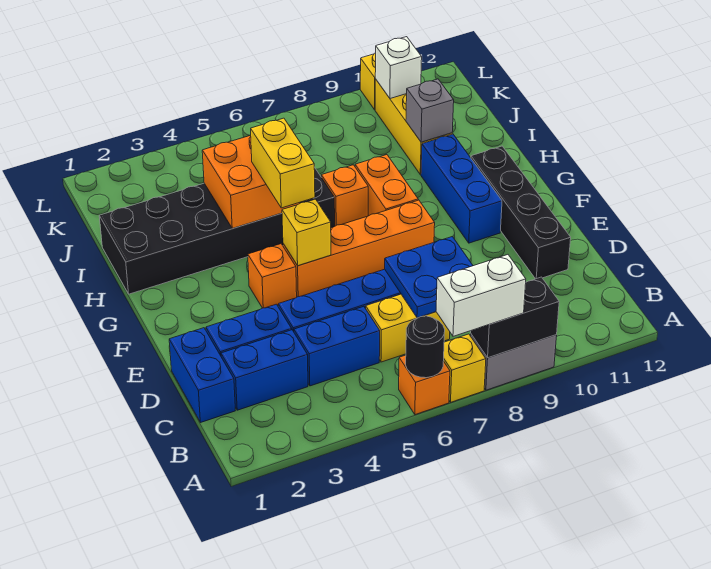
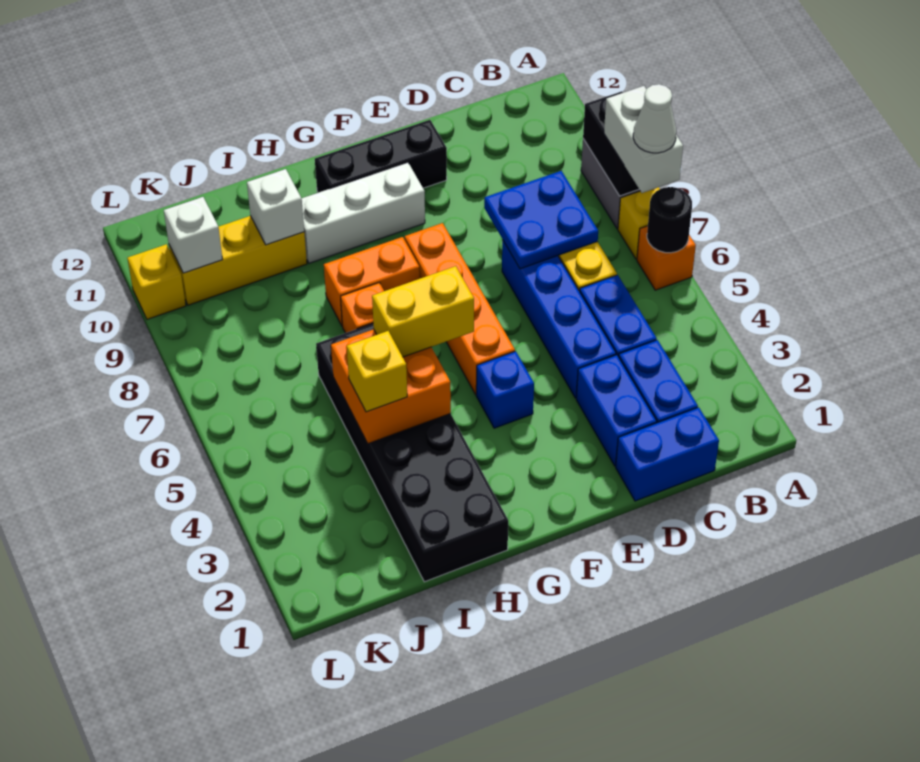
none -> white cone A7 level 4
black brick D11:G11 level 1 -> black brick E11:G11 level 1
orange brick F4 level 1 -> blue brick F4 level 1
yellow brick F5 level 2 -> yellow brick I4 level 3
blue brick F10:H10 level 1 -> white brick F10:H10 level 1
grey brick I10 level 2 -> white brick I10 level 2

